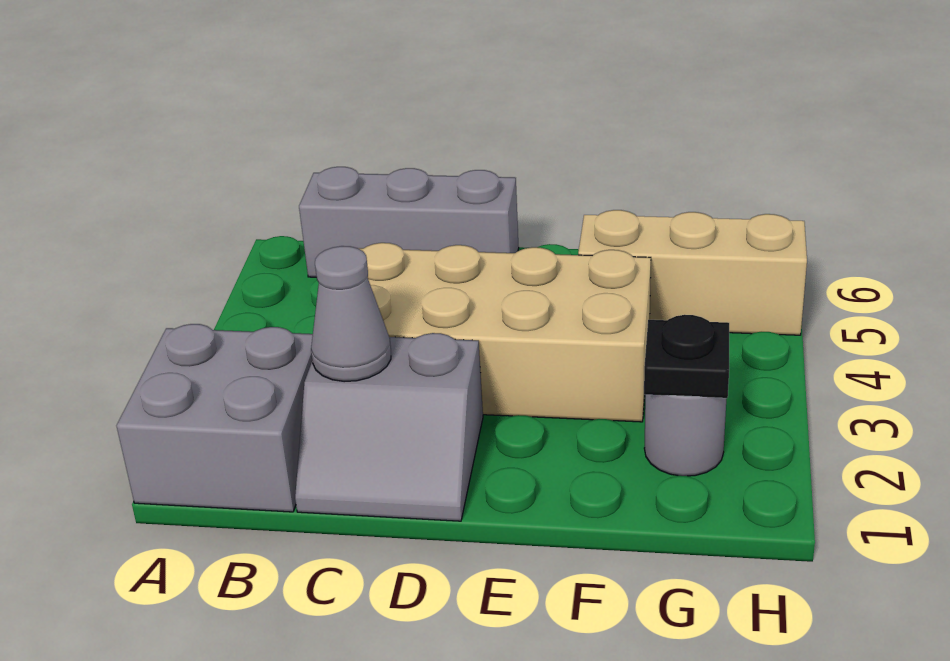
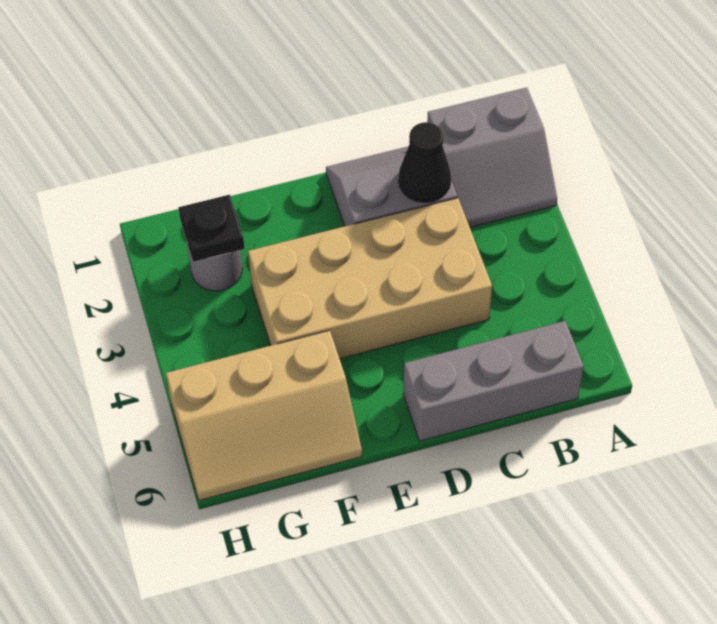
grey brick A1:B2 level 1 -> grey slope A1:B2 level 1 top 1
grey cone C2 level 2 -> black cone C2 level 2

